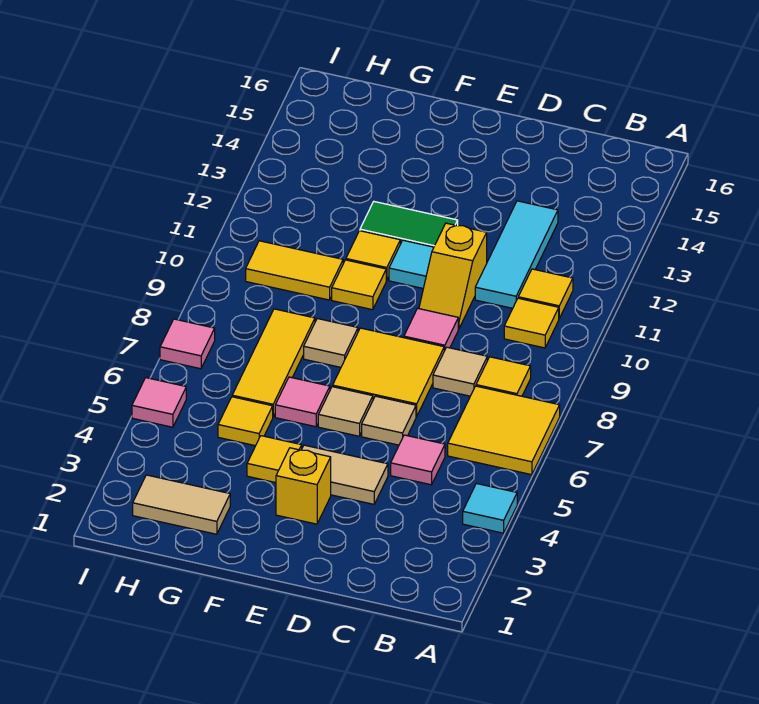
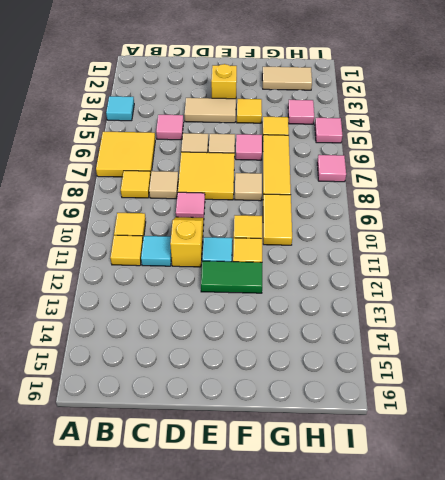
cyan tile C11:C13 level 1 -> cyan tile C11 level 1
yellow tile G10:H10 level 1 -> yellow tile G9:G10 level 1
none -> pink tile H4 level 1

